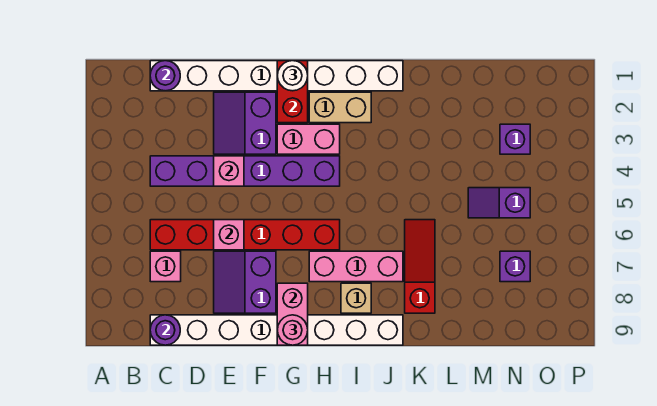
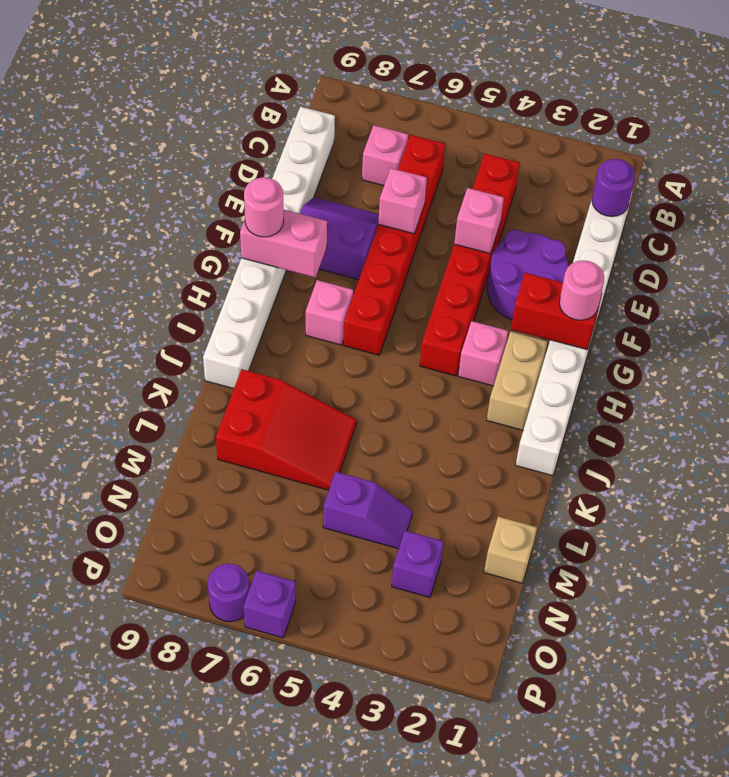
purple brick C4:H4 level 1 -> red brick C4:H4 level 1
purple round brick C9 level 2 -> purple round brick P7 level 1
purple slope E2:F3 level 1 top F -> purple round brick E2:F3 level 1
white round brick G1 level 3 -> pink round brick G1 level 3
pink brick G3:H3 level 1 -> pink brick H3 level 1
pink brick H7:J7 level 1 -> pink brick H7 level 1
tan brick I8 level 1 -> tan brick M1 level 1
red slope K6:K8 level 1 top 8 -> red slope K6:L8 level 1 top 8
purple slope M5:N5 level 1 top N -> purple slope M4:M5 level 1 top 5
purple brick N7 level 1 -> purple brick P6 level 1

